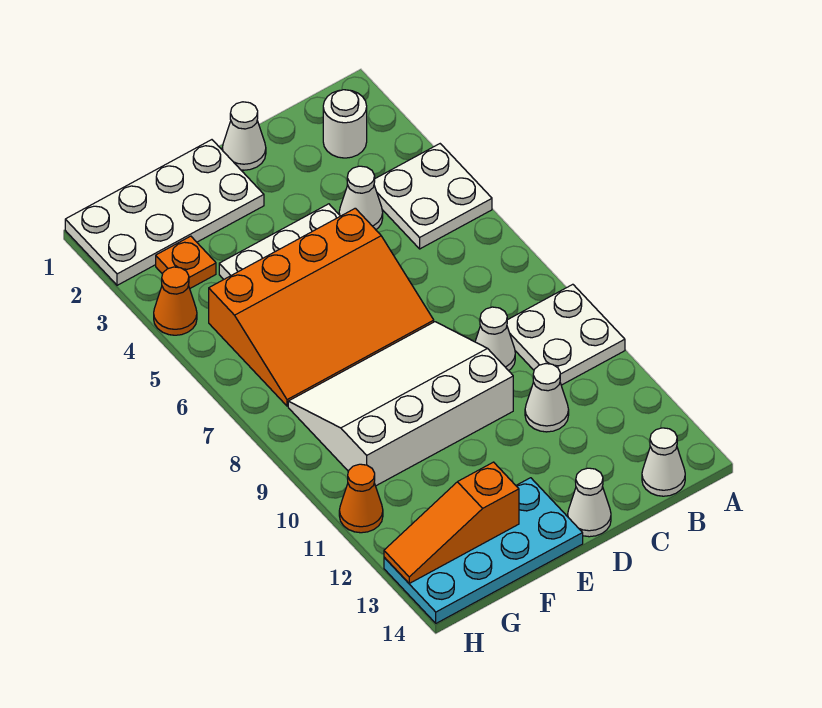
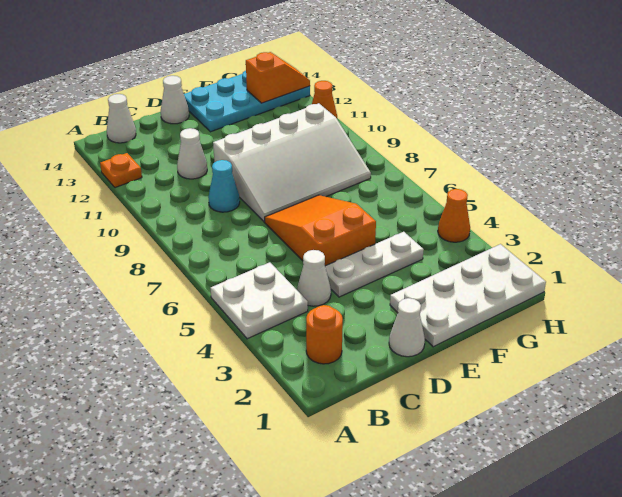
white plate A9:B10 level 1 -> none
white round brick B2 level 1 -> orange round brick B2 level 1
white cone C9 level 1 -> cyan cone C9 level 1
orange slope D5:G7 level 1 top 5 -> orange slope D5:E7 level 1 top 5
orange slope F13:H13 level 2 top F -> orange slope G13:H13 level 2 top G
orange plate G3 level 1 -> orange plate A12 level 1

